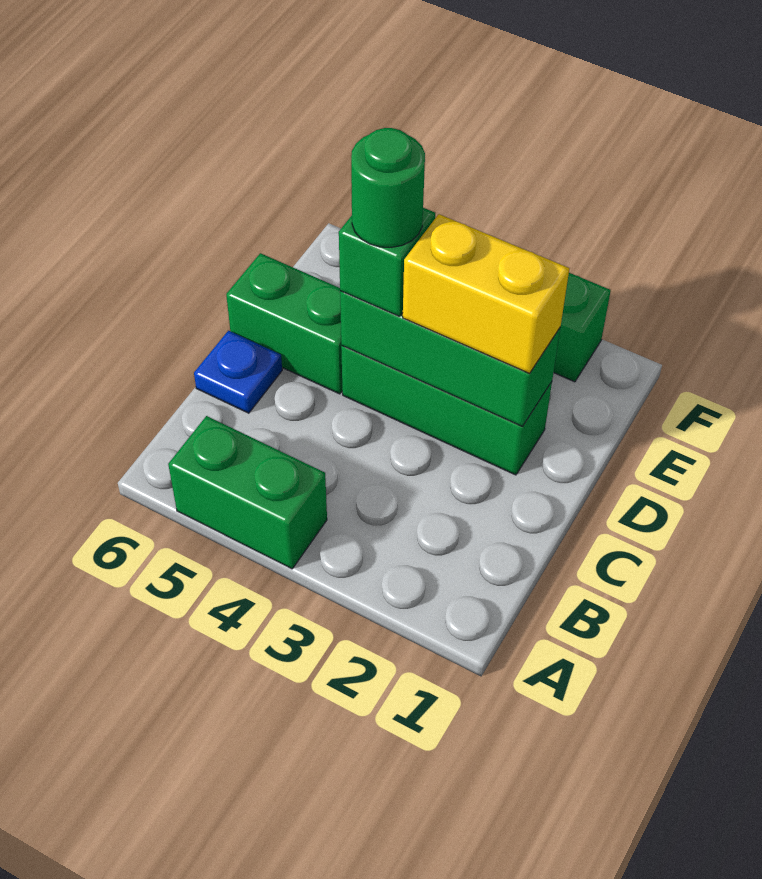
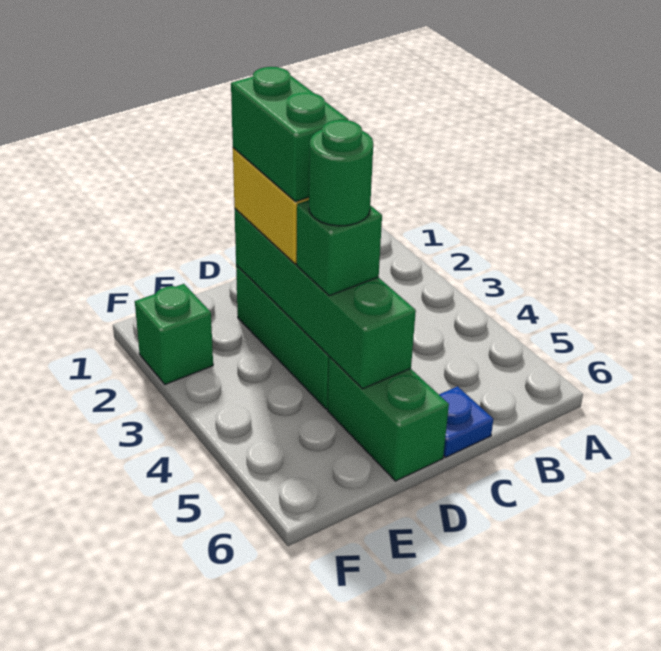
green brick A4:A5 level 1 -> green brick D2:D3 level 4
green brick D2:D4 level 2 -> green brick D2:D5 level 2

